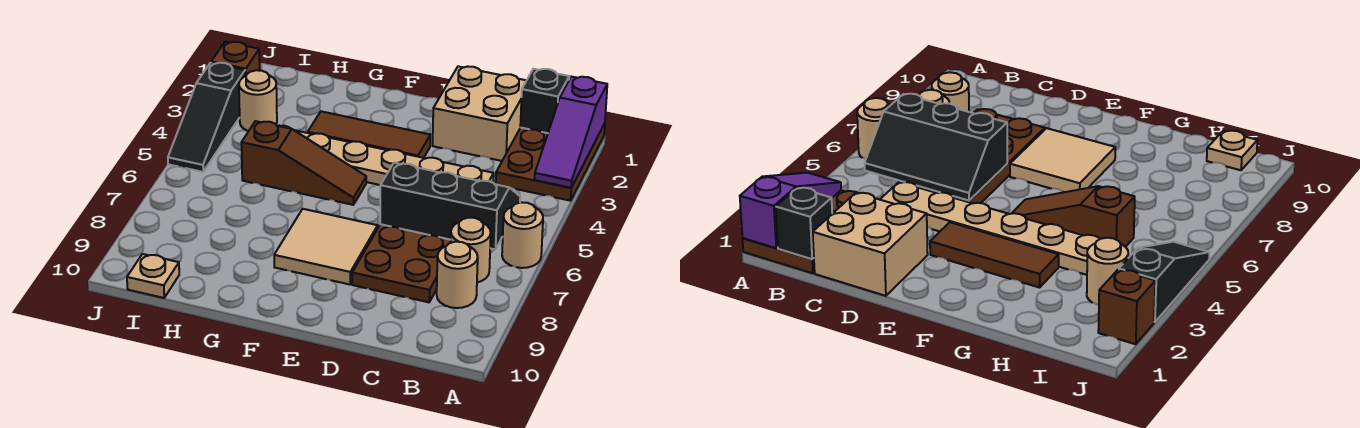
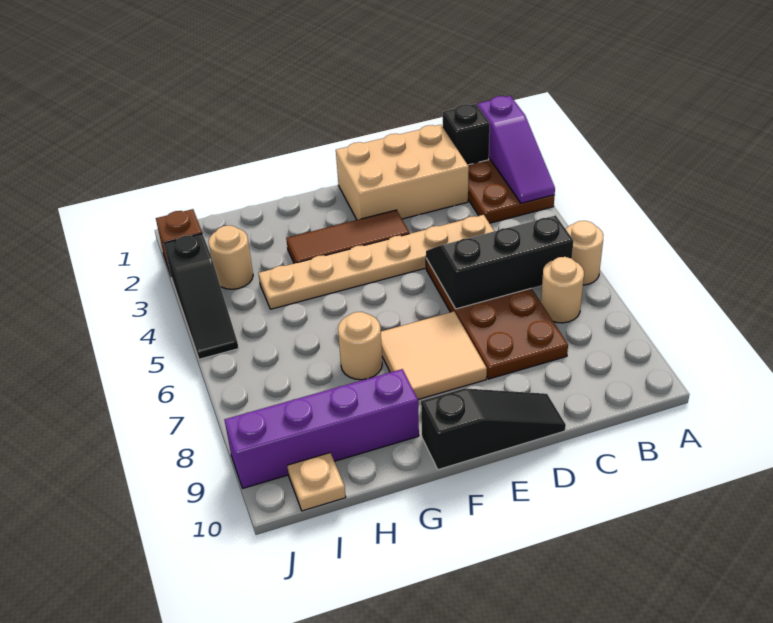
tan round brick B8 level 1 -> tan round brick G7 level 1
tan brick C1:D2 level 1 -> tan brick C1:E2 level 1
none -> black slope D10:F10 level 1 top F
brown slope F5:H5 level 1 top H -> none
none -> purple brick G9:J9 level 1

